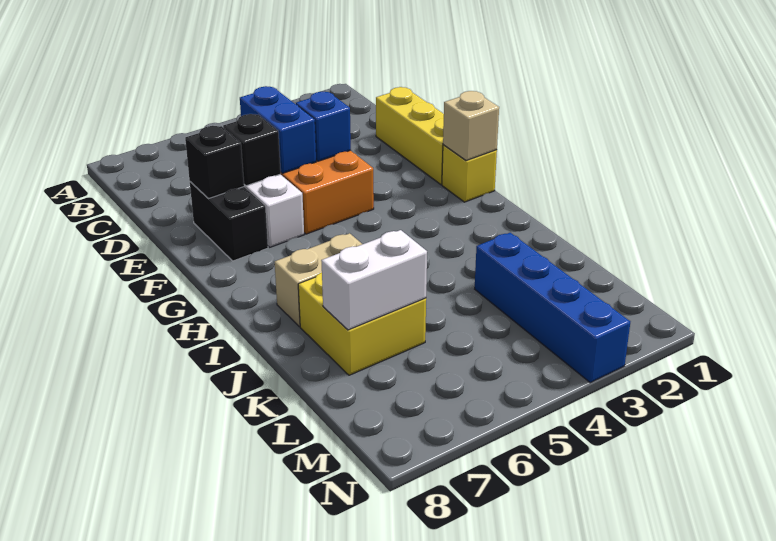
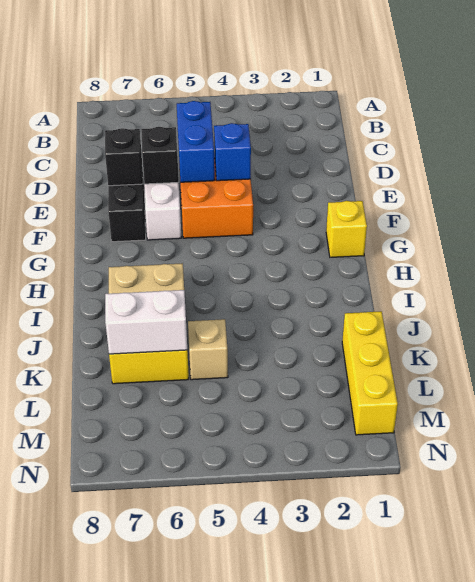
yellow brick D1:F1 level 1 -> yellow brick K1:M1 level 1
tan brick G1 level 2 -> tan brick K5 level 1
blue brick K3:N3 level 1 -> none

